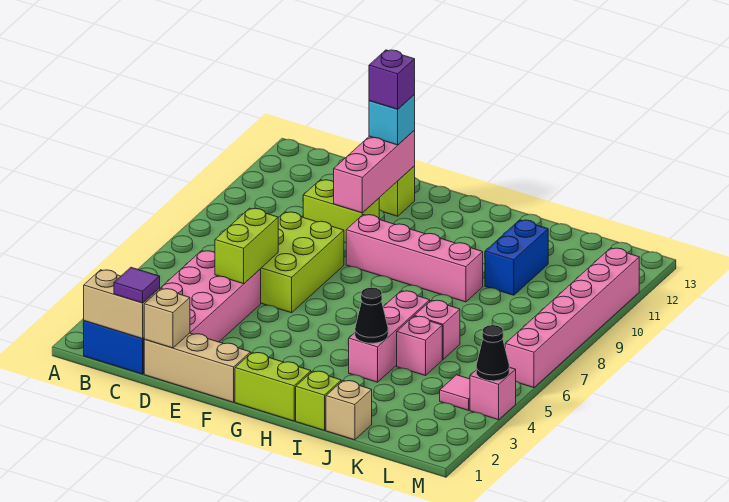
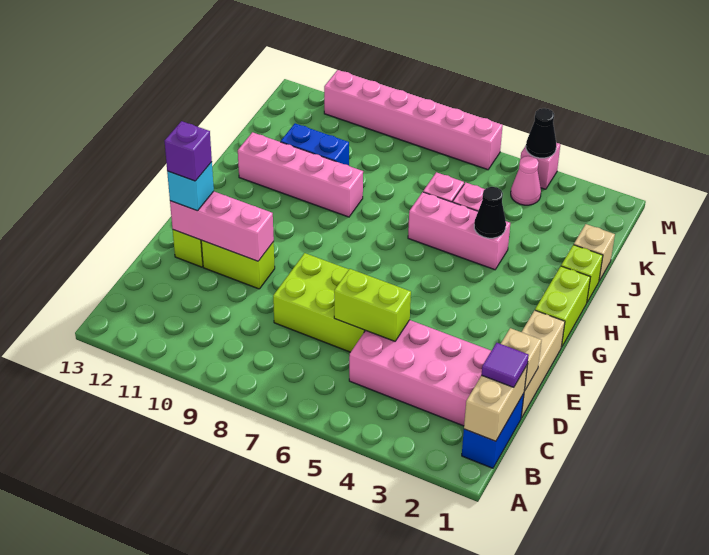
lime brick D10:E10 level 1 -> lime brick E10:E11 level 1
pink brick F9:I9 level 1 -> pink brick I9:I12 level 1
pink tile L4 level 1 -> pink cone L4 level 1

